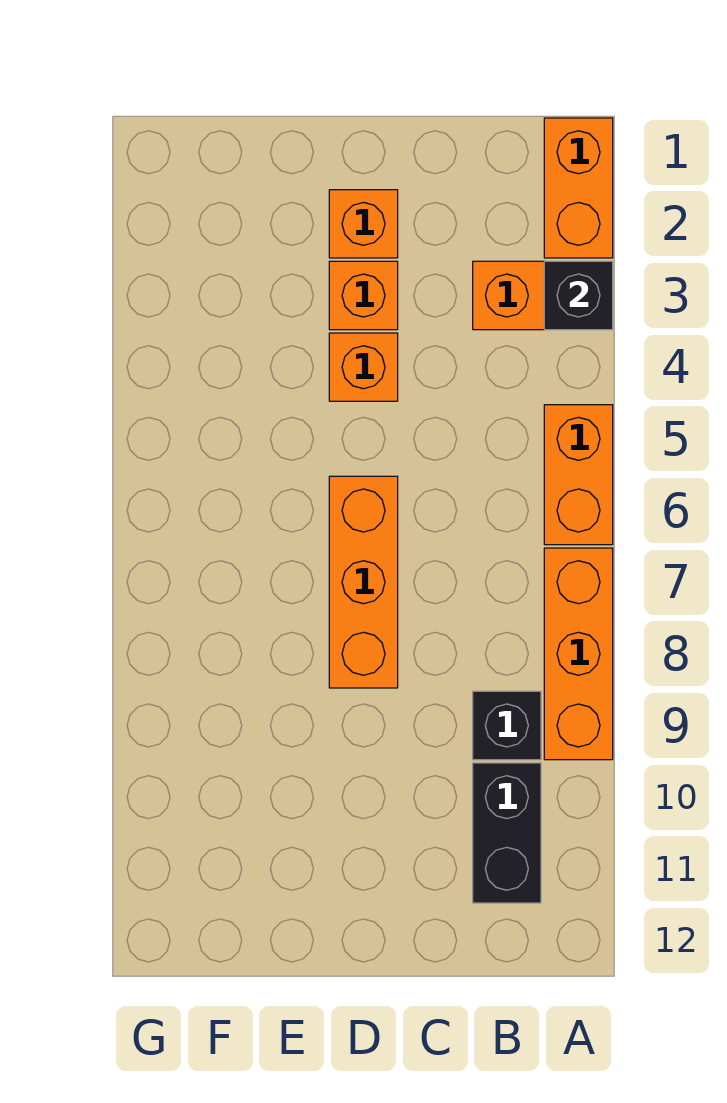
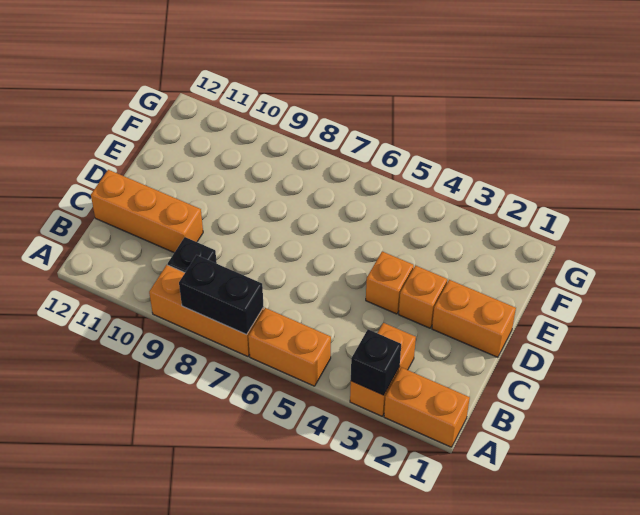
black brick B10:B11 level 1 -> black brick A7:A8 level 2
orange brick D2 level 1 -> orange brick D1:D2 level 1
orange brick D6:D8 level 1 -> orange brick C10:C12 level 1

